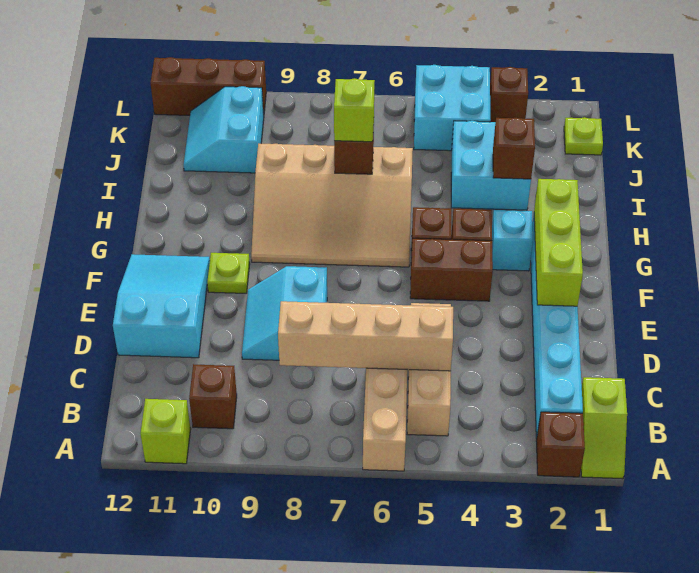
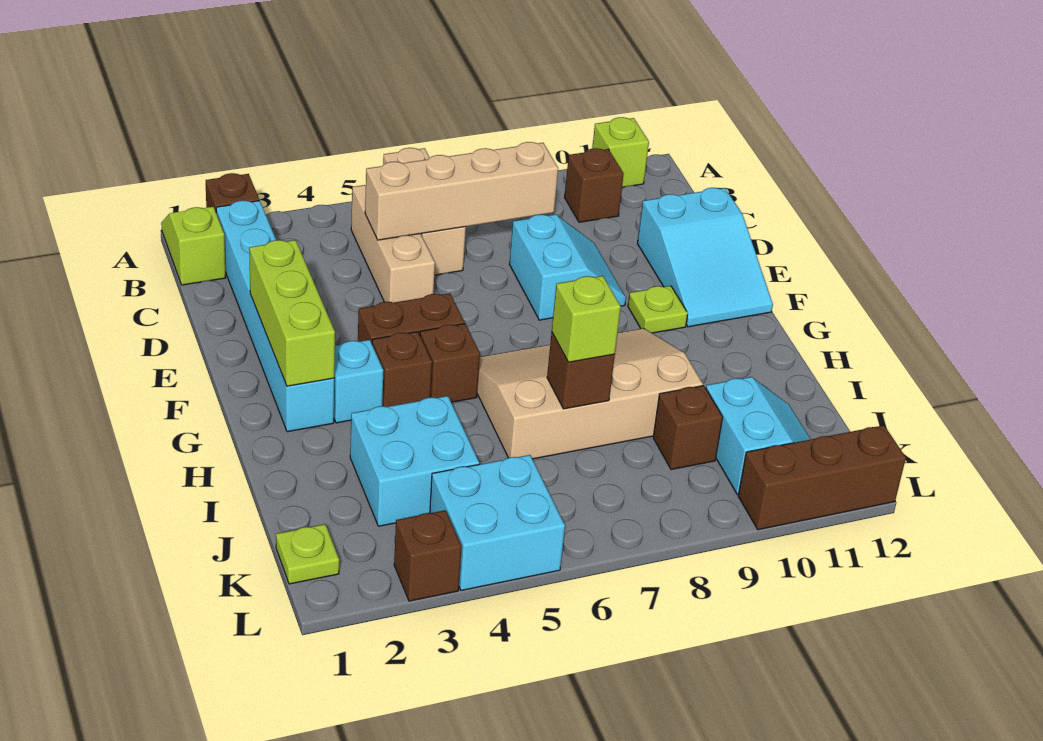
brown brick I3 level 2 -> brown brick J9 level 1

